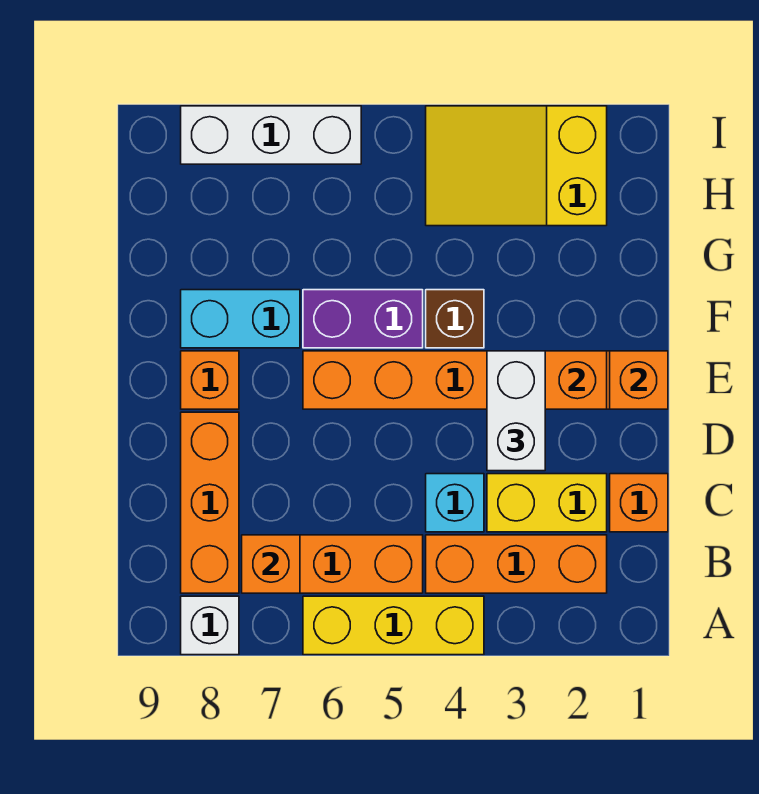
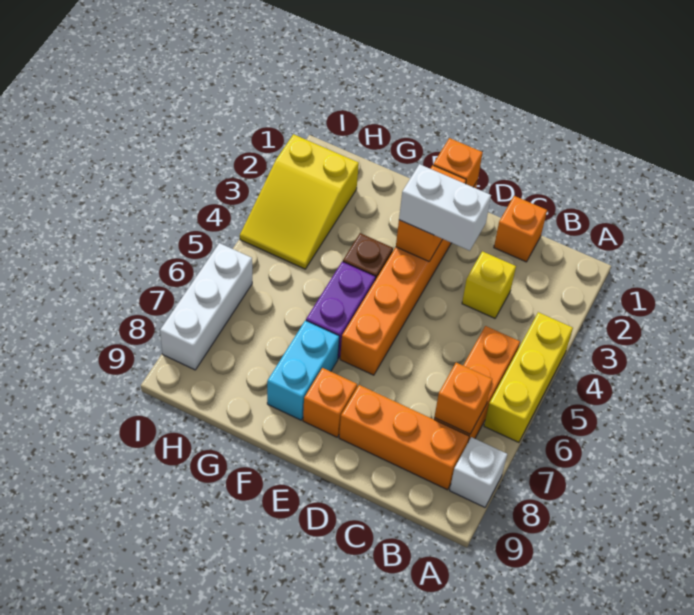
orange brick B2:B4 level 1 -> none
yellow brick C2:C3 level 1 -> yellow brick C3 level 1
cyan brick C4 level 1 -> none

